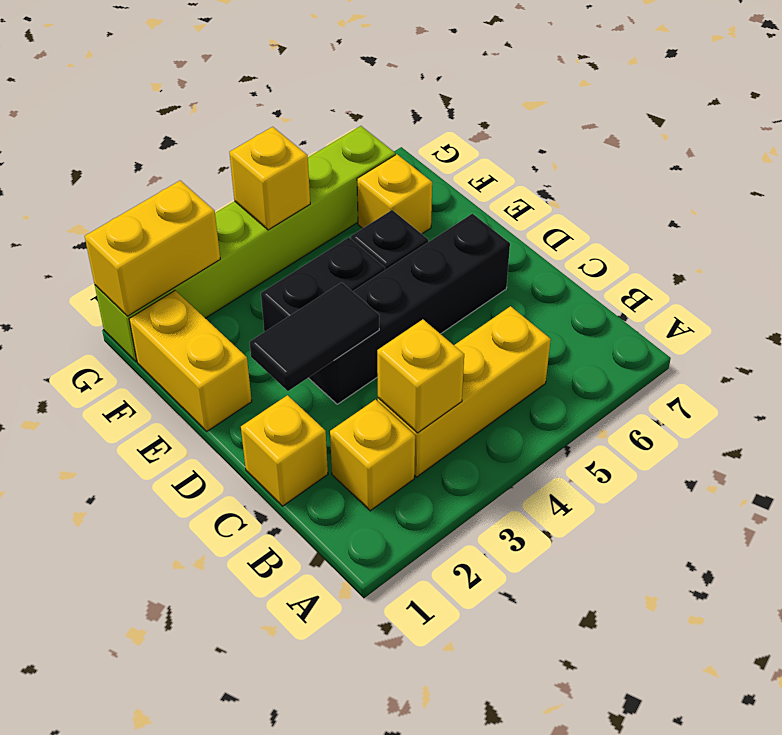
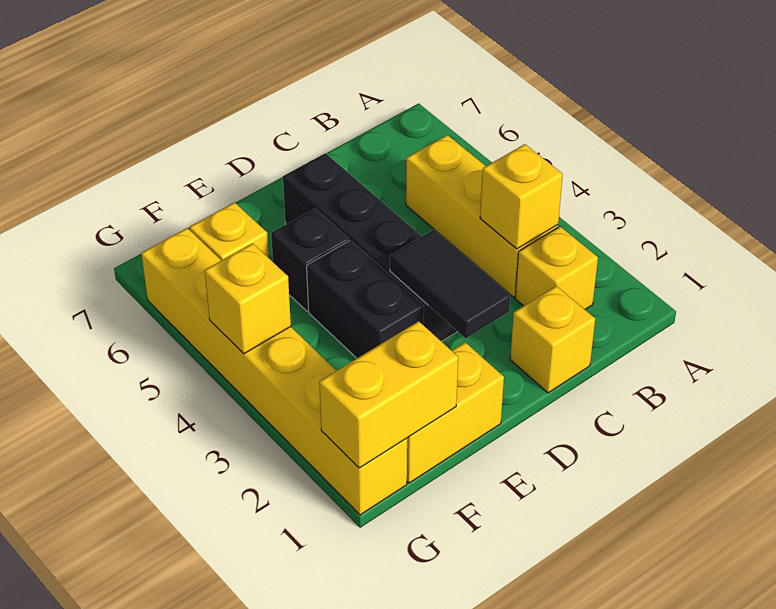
lime brick G1:G6 level 1 -> yellow brick G1:G6 level 1
yellow brick G1:G2 level 2 -> yellow brick F1:G1 level 2

